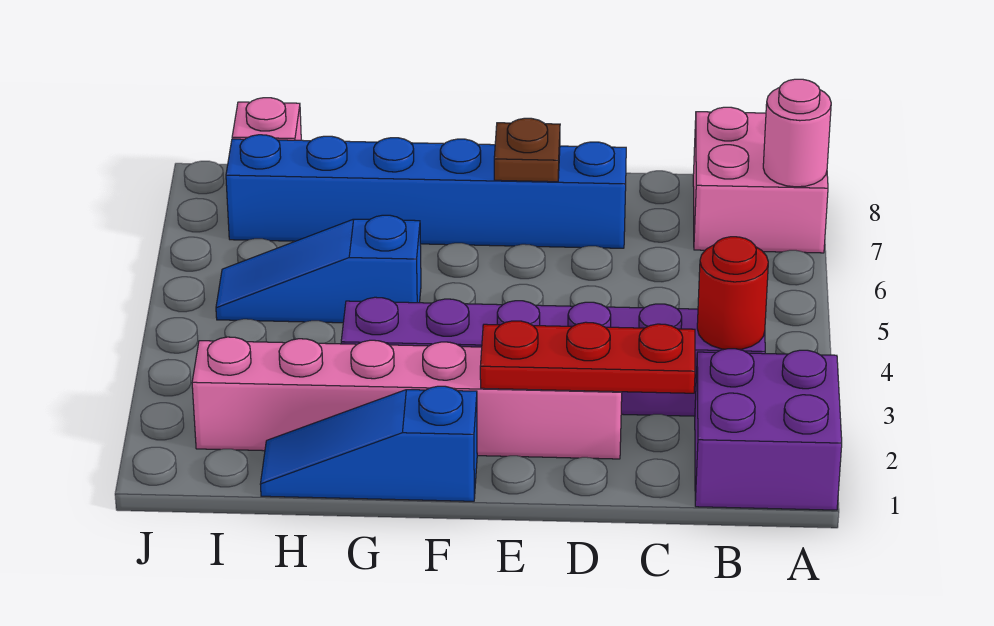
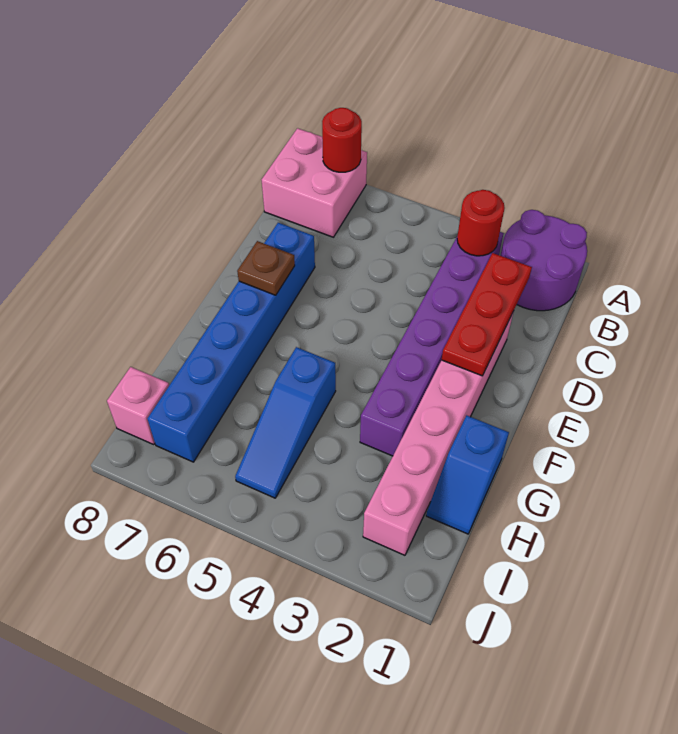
purple brick A1:B2 level 1 -> purple round brick A1:B2 level 1
pink round brick A7 level 2 -> red round brick A7 level 2
blue slope F1:H1 level 1 top F -> blue slope G1:H1 level 1 top G

